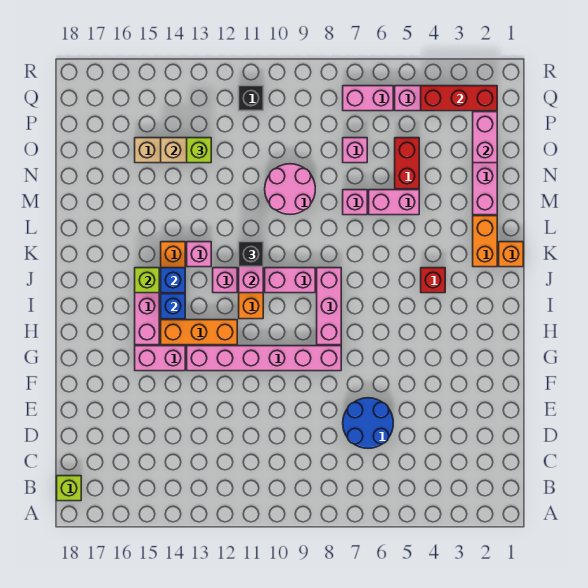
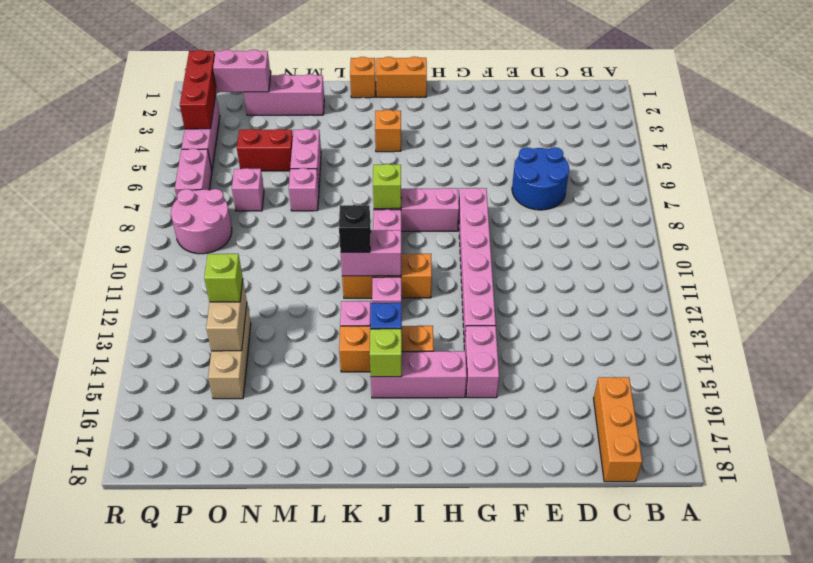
lime brick B18 level 1 -> lime brick J8 level 2
orange brick H12:H14 level 1 -> orange brick C16:C18 level 1
blue brick I14 level 2 -> none
red brick J4 level 1 -> orange brick J4 level 1
orange brick K2:L2 level 1 -> orange brick I1:J1 level 1
pink round brick M9:N10 level 1 -> pink round brick P8:Q9 level 1
black brick Q11 level 1 -> none

